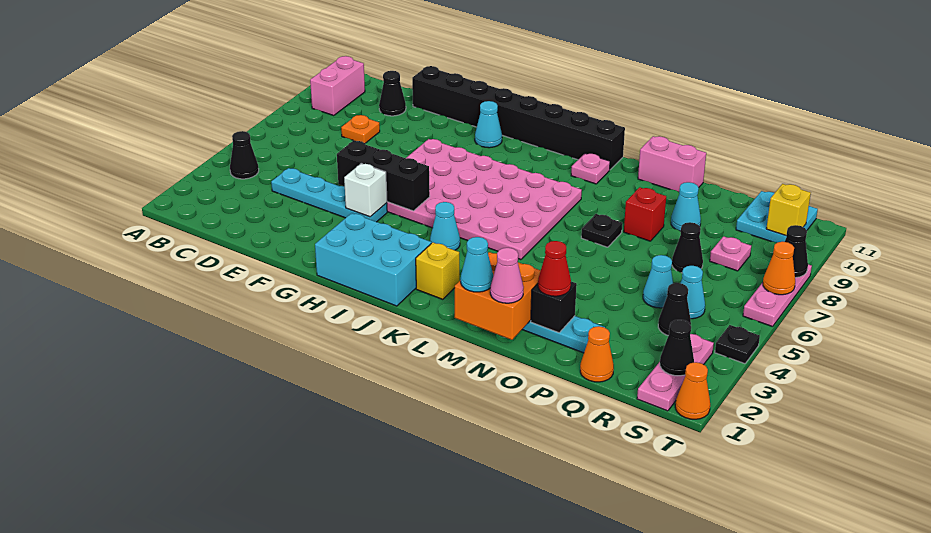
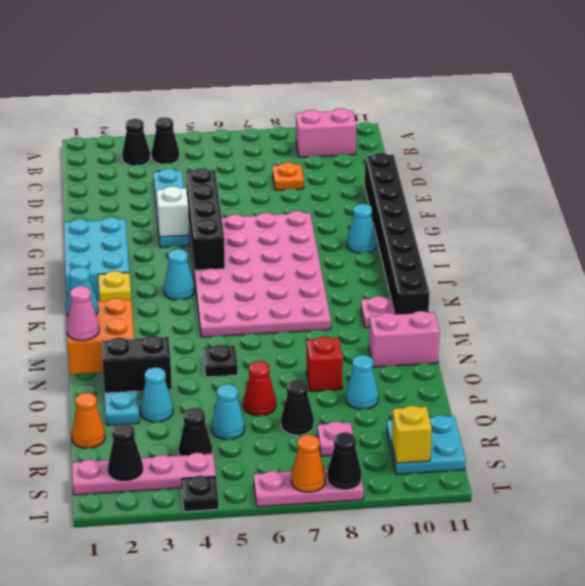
black cone D10 level 1 -> black cone B3 level 1
black brick F5:H5 level 2 -> black brick F5:I5 level 2
black plate N7 level 1 -> black plate N5 level 1
pink brick N11:O11 level 1 -> pink brick N10:N11 level 1
black brick O2 level 2 -> black brick O2:O3 level 2
red cone O2 level 3 -> red cone P6 level 1
cyan cone R5 level 1 -> cyan cone P3 level 1
pink plate S1:S3 level 1 -> pink plate S1:S4 level 1
orange cone T1 level 1 -> none

